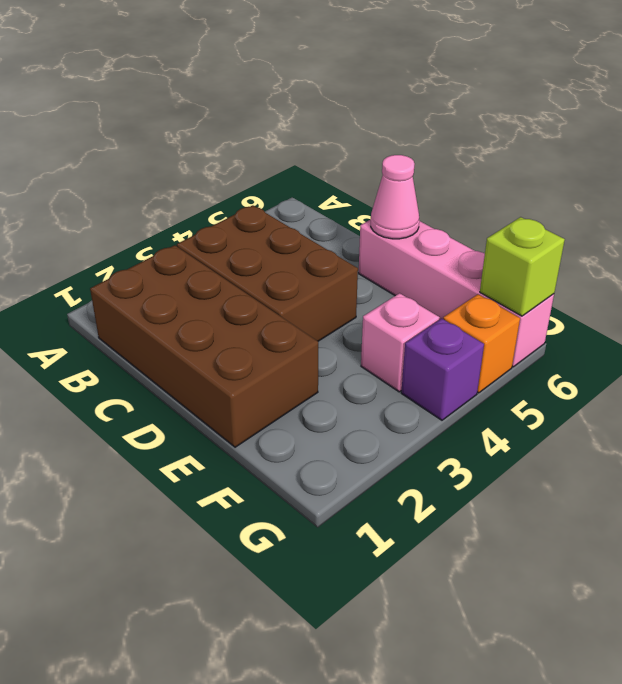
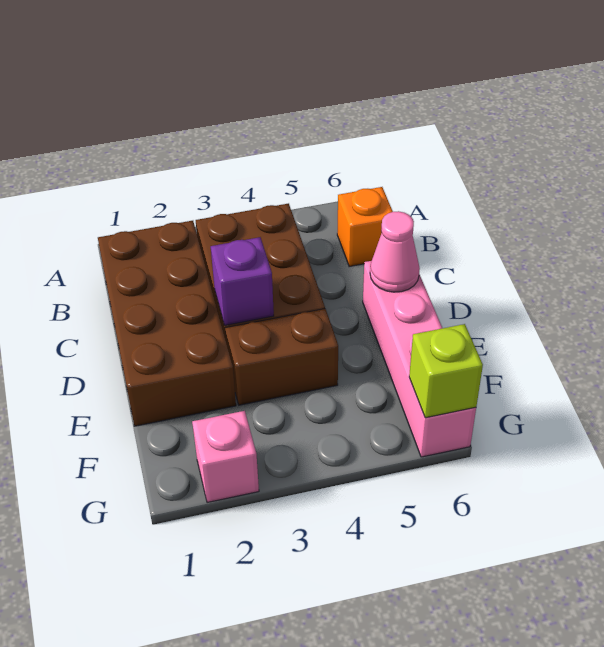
none -> brown brick E3:E4 level 1
pink brick F4 level 1 -> pink brick G2 level 1
purple brick G4 level 1 -> purple brick D3 level 2
orange brick G5 level 1 -> orange brick B6 level 1

